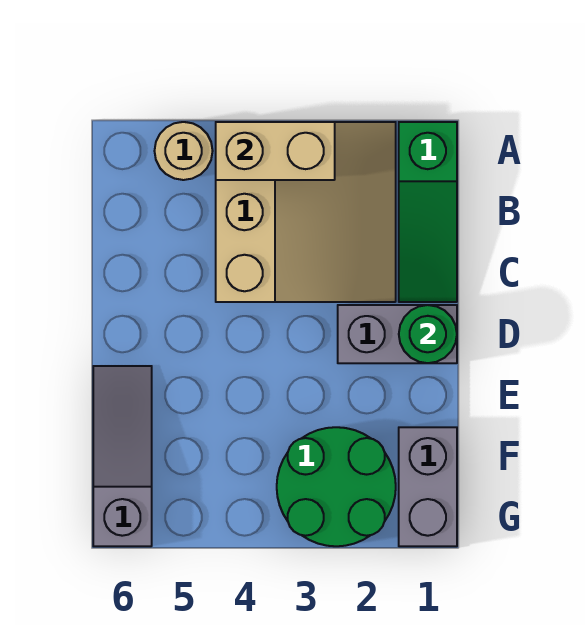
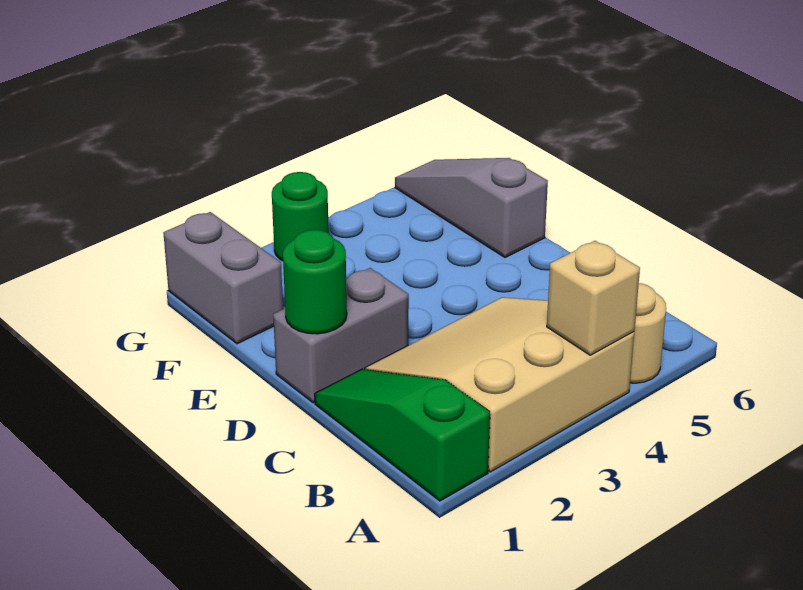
tan slope A2:C4 level 1 top 4 -> tan slope A2:C4 level 1 top A
tan brick A3:A4 level 2 -> tan brick A4 level 2
grey slope E6:G6 level 1 top G -> grey slope E6:G6 level 1 top E
green round brick F2:G3 level 1 -> green round brick G3 level 1

